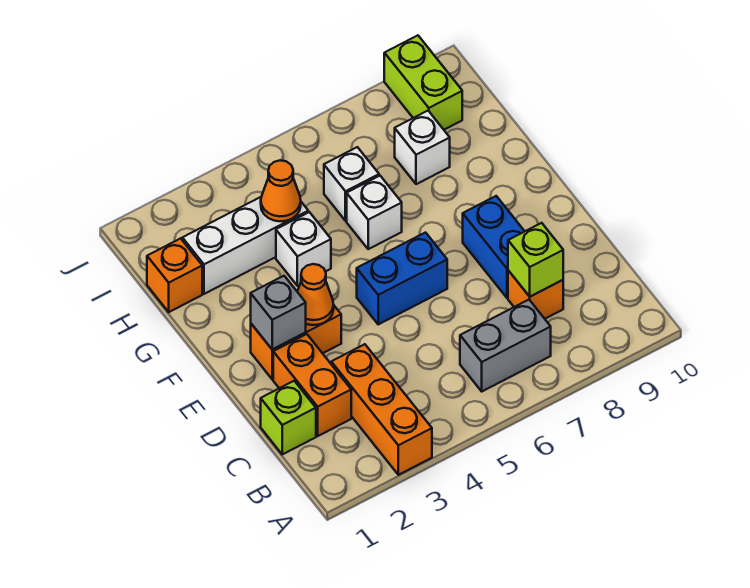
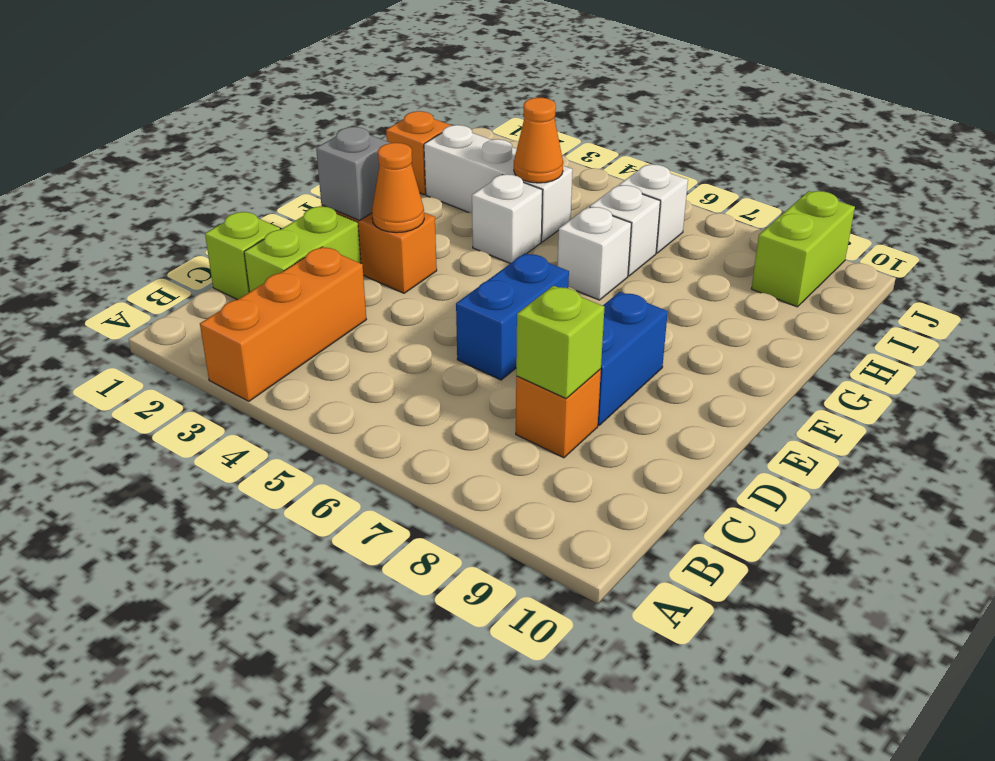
grey brick B6:B7 level 1 -> none
orange brick C2:D2 level 1 -> lime brick C2:D2 level 1
blue brick E5:E6 level 1 -> blue brick D6:E6 level 1
white brick H8 level 1 -> white brick I6 level 1

